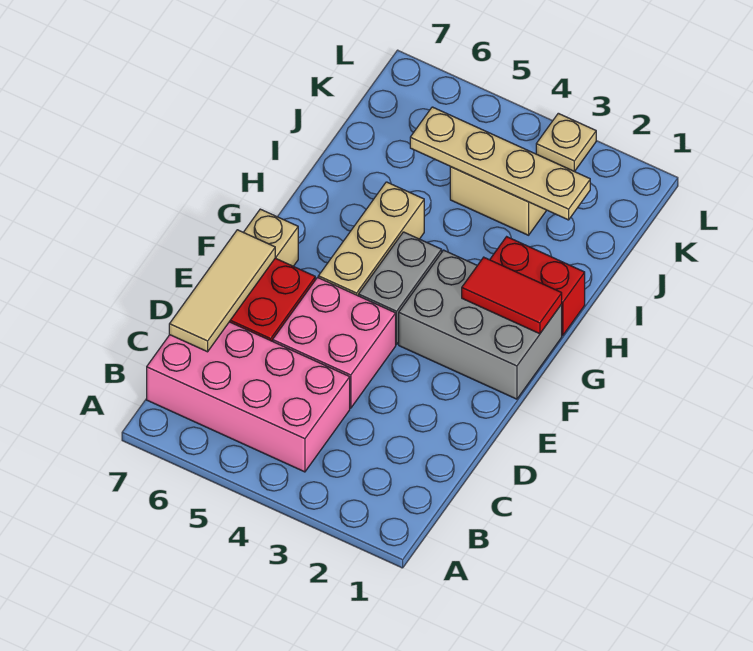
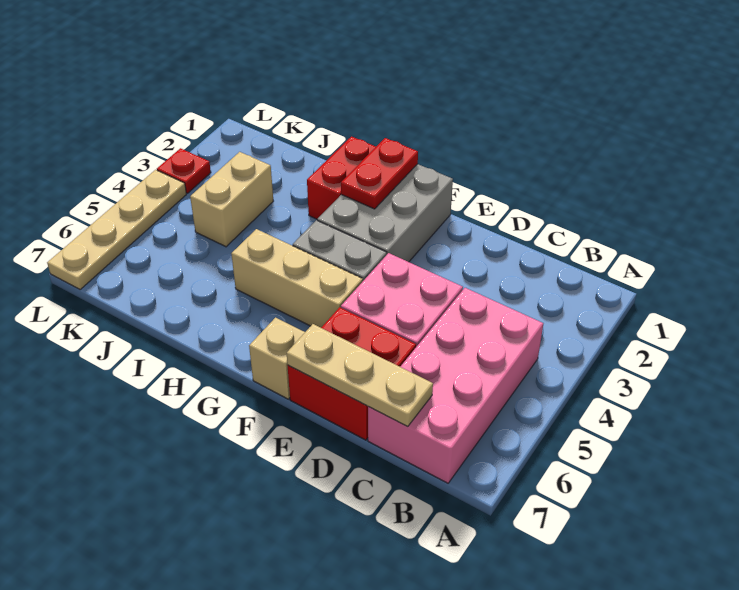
tan tile C7:E7 level 2 -> tan plate C7:E7 level 2
red tile G1:G2 level 2 -> red plate G1:G2 level 2
tan plate J2:J5 level 2 -> tan plate L4:L7 level 1
tan plate L3 level 1 -> red plate L3 level 1

